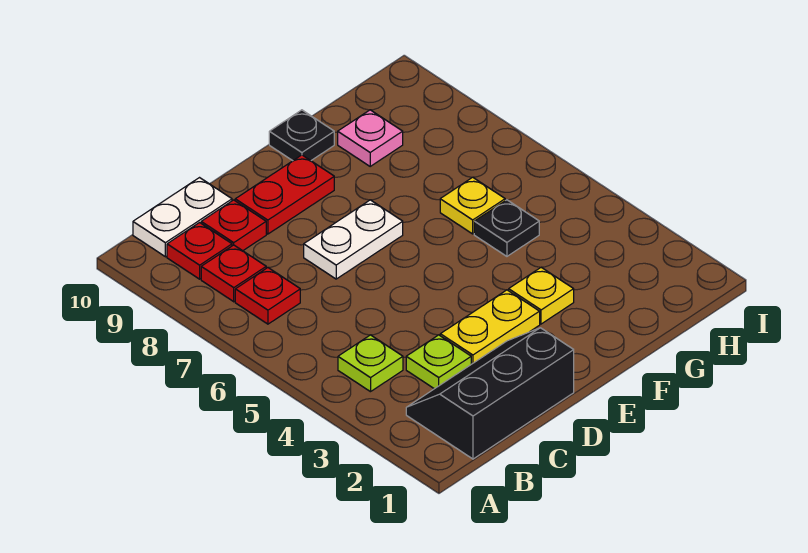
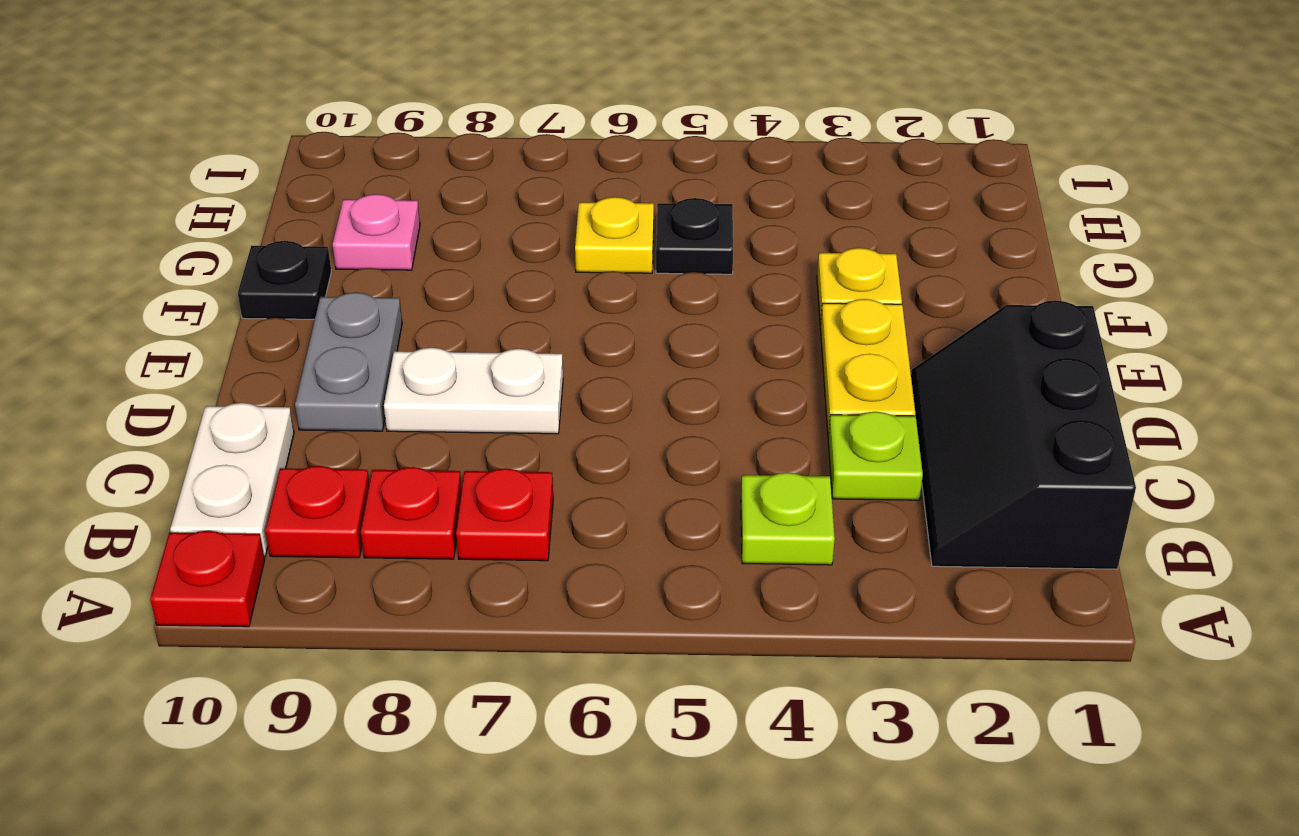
red plate C9 level 1 -> red plate A10 level 1
white plate D7:E7 level 1 -> white plate D7:D8 level 1
red plate D9:E9 level 1 -> grey plate D9:E9 level 1

